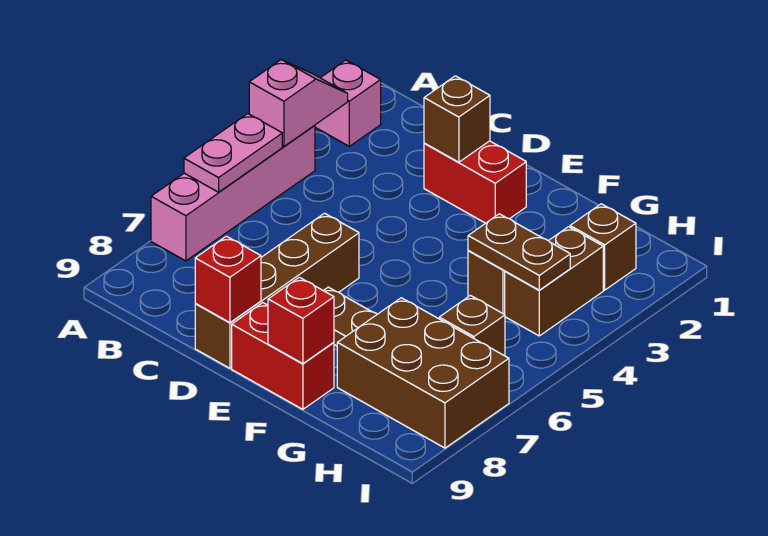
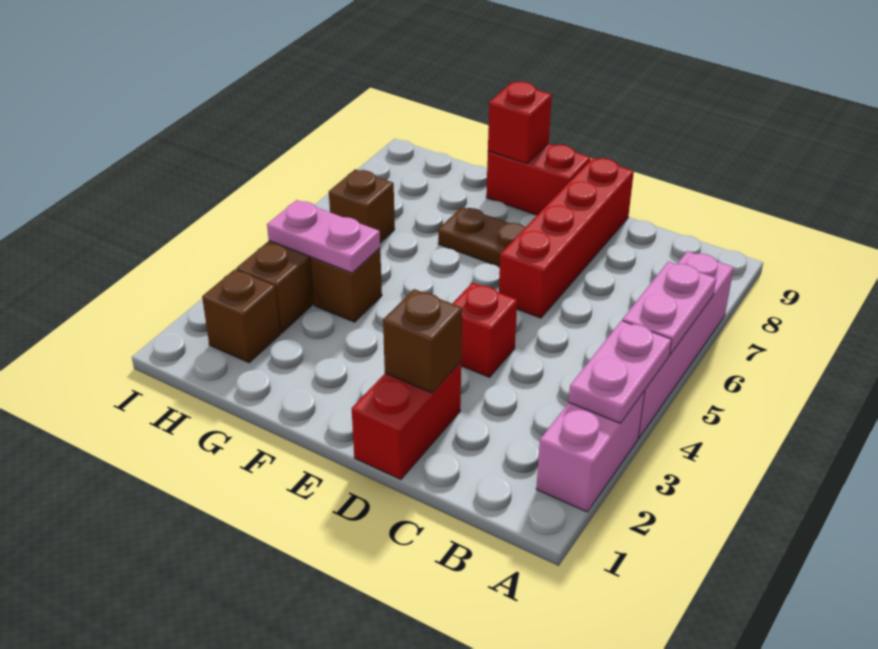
pink brick A2 level 1 -> pink brick A2:A3 level 1
pink slope A3:A4 level 2 top 4 -> pink plate A3:A4 level 2
red brick D2:E2 level 1 -> red brick D1:D2 level 1
brown brick D6:D9 level 1 -> red brick D6:D9 level 1
red brick D9 level 2 -> red brick D4 level 1
brown plate G4:H4 level 2 -> pink plate G4:H4 level 2
brown brick G7:I8 level 1 -> none

